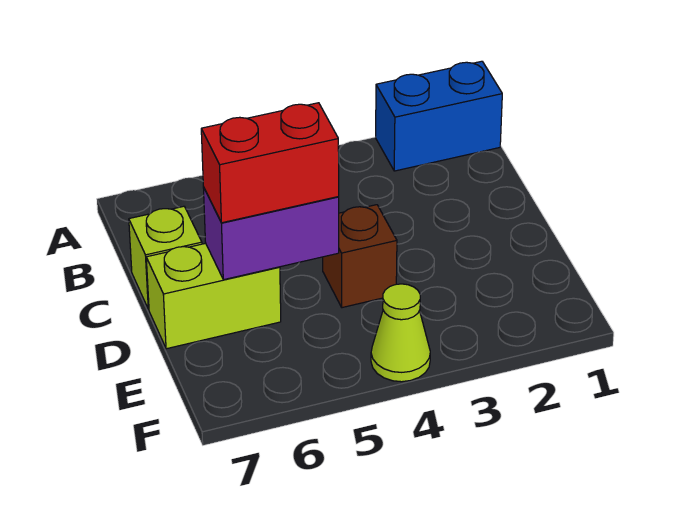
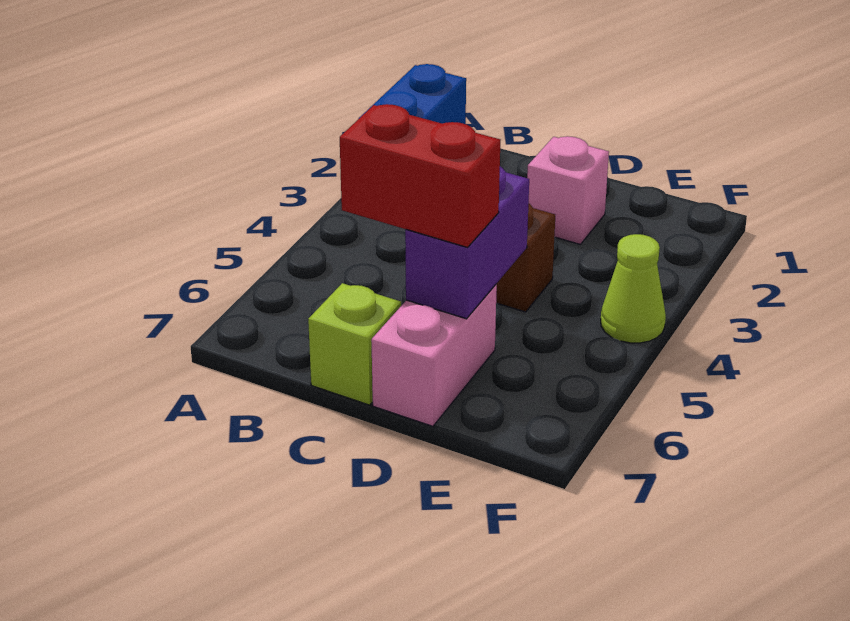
none -> pink brick D2 level 1
red brick D5:D6 level 3 -> red brick C6:D6 level 3
lime brick D6:D7 level 1 -> pink brick D6:D7 level 1

